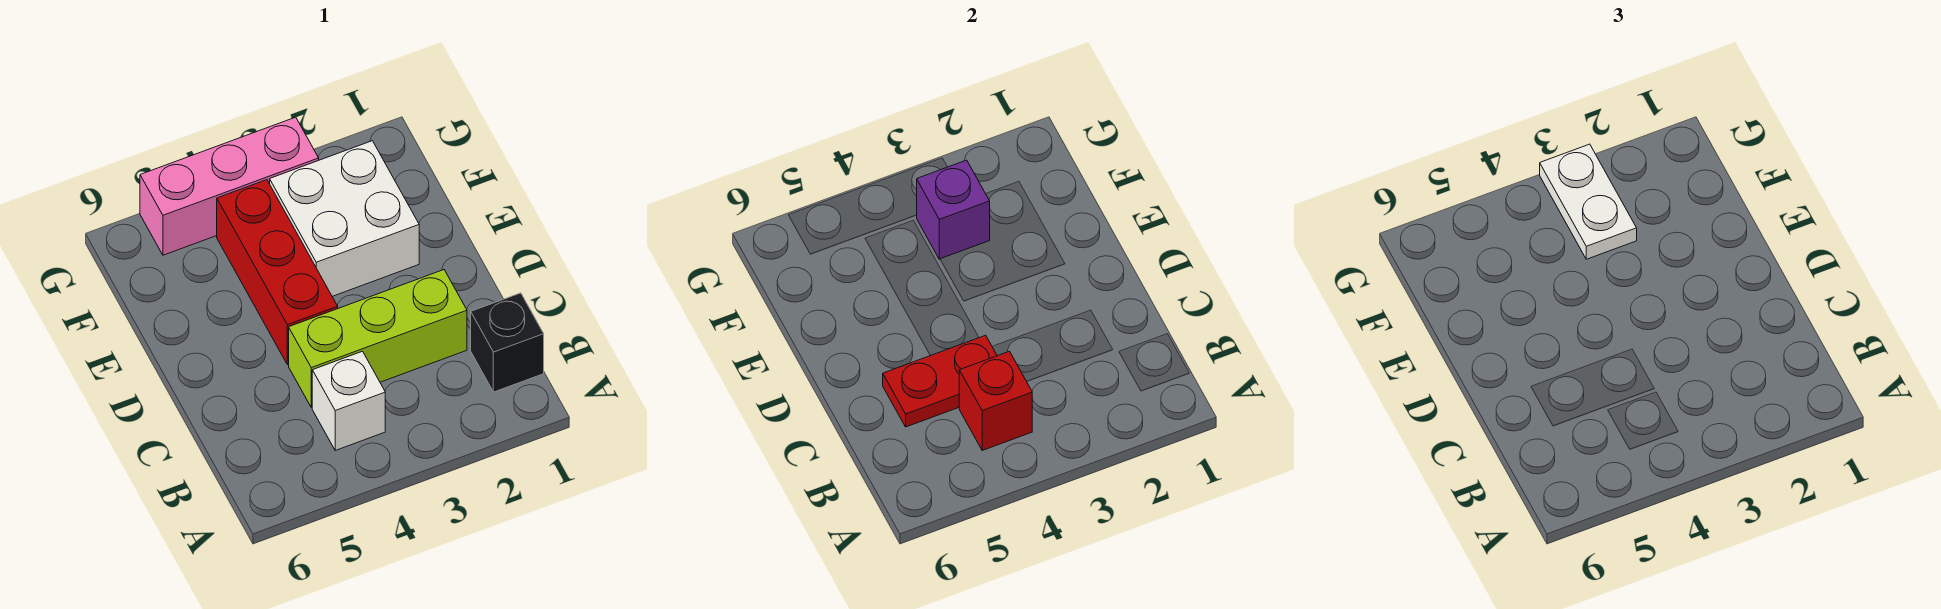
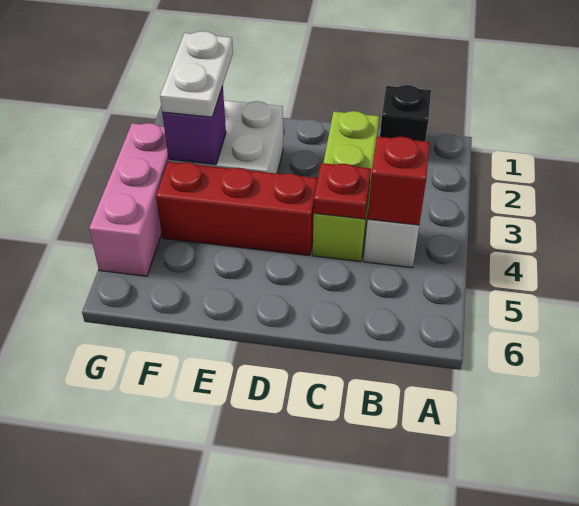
red plate C4:C5 level 2 -> red plate C4 level 2
white plate F3:G3 level 3 -> white plate F2:F3 level 3

